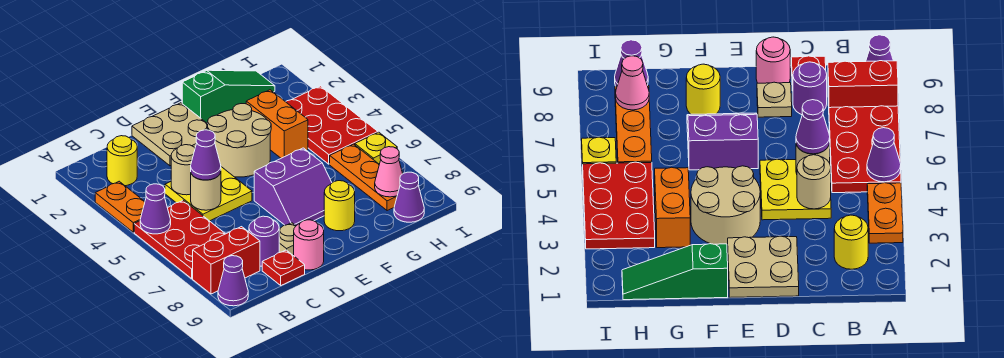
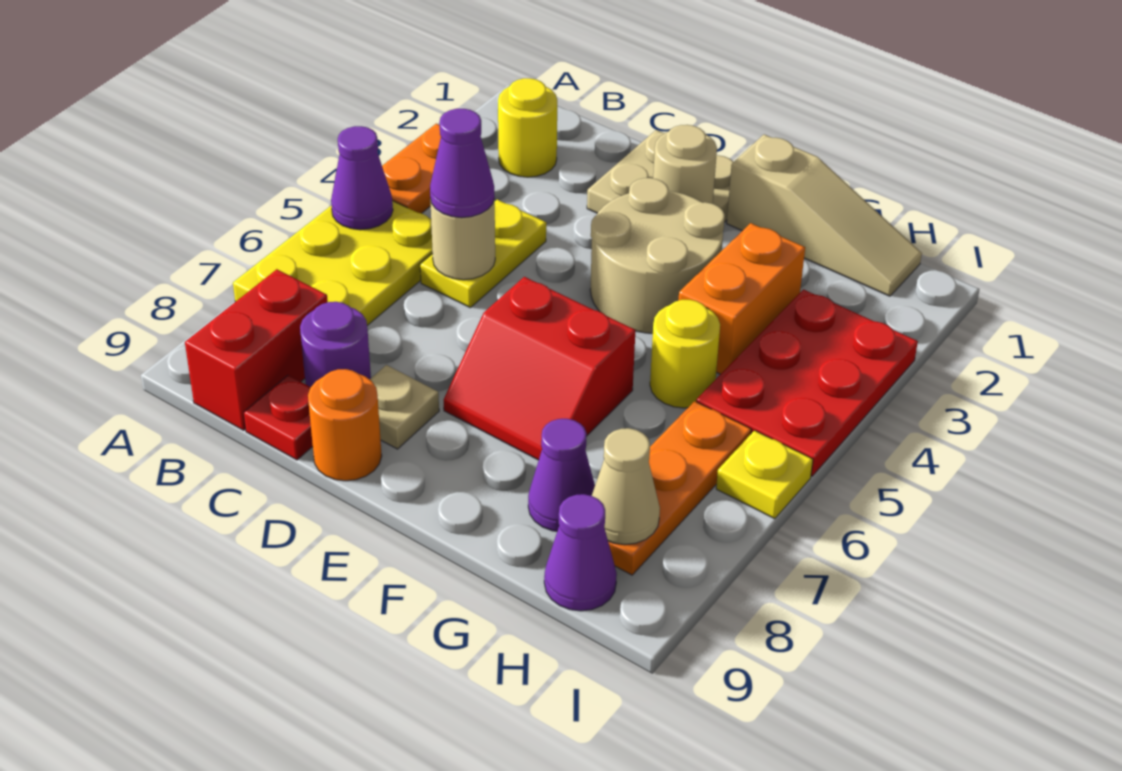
red plate A5:B7 level 1 -> yellow plate A5:B7 level 1
red brick A8:B8 level 1 -> red brick B8:B9 level 1
purple cone A9 level 1 -> purple cone G8 level 1
yellow plate C4:D5 level 1 -> yellow plate C4:C5 level 1
tan round brick C4 level 2 -> tan round brick E2 level 2
pink round brick D9 level 1 -> orange round brick D9 level 1
purple slope E6:F7 level 1 top 6 -> red slope E6:F7 level 1 top 6
green slope F1:H1 level 1 top F -> tan slope F1:H1 level 1 top F
yellow round brick F8 level 1 -> yellow round brick G5 level 1
pink cone H8 level 2 -> tan cone H8 level 2

